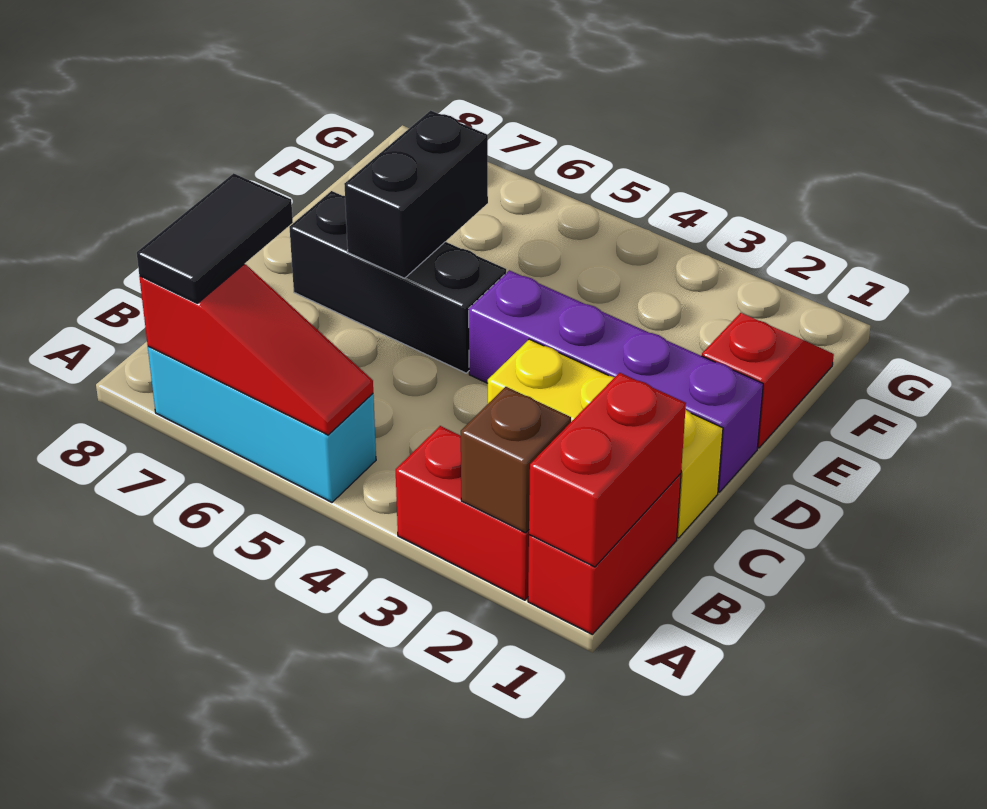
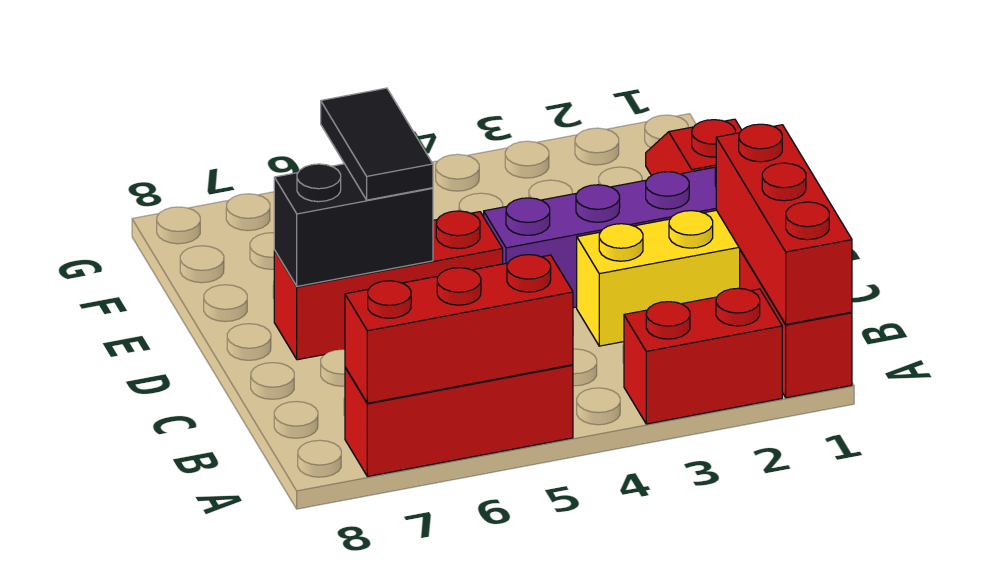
red brick A1:B1 level 2 -> red brick A1:C1 level 2
brown brick A2 level 2 -> none
cyan brick A5:A7 level 1 -> red brick A5:A7 level 1
red slope A5:A7 level 2 top 7 -> red brick A5:A7 level 2
black tile A7:B7 level 3 -> black tile D6:E6 level 3
black brick D5:D7 level 1 -> red brick D5:D7 level 1
black brick D6:E6 level 2 -> black brick D6:D7 level 2

